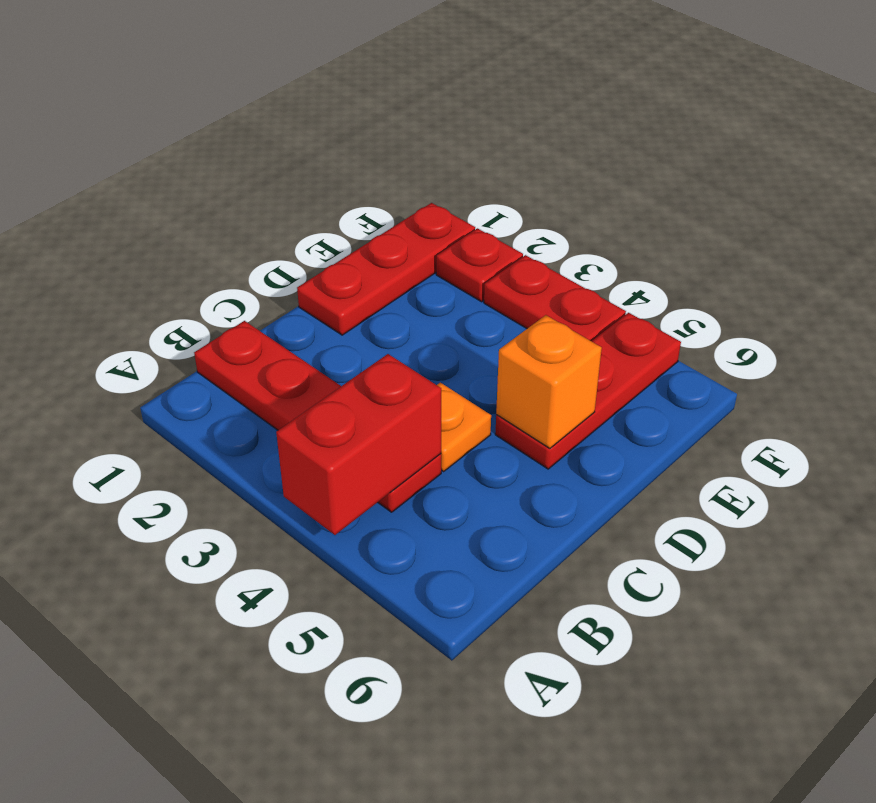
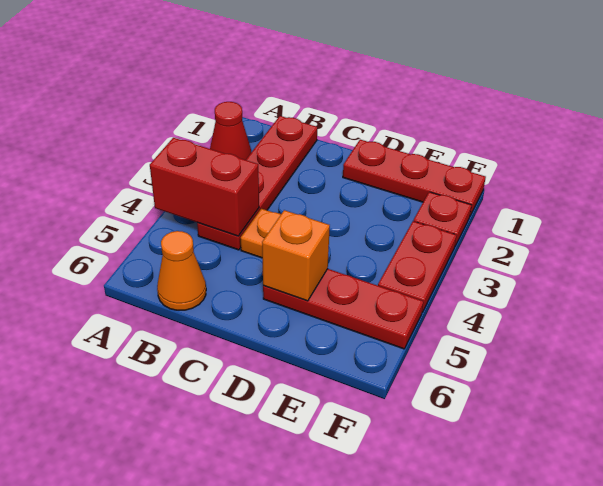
none -> red cone A2 level 1
none -> orange cone B6 level 1

